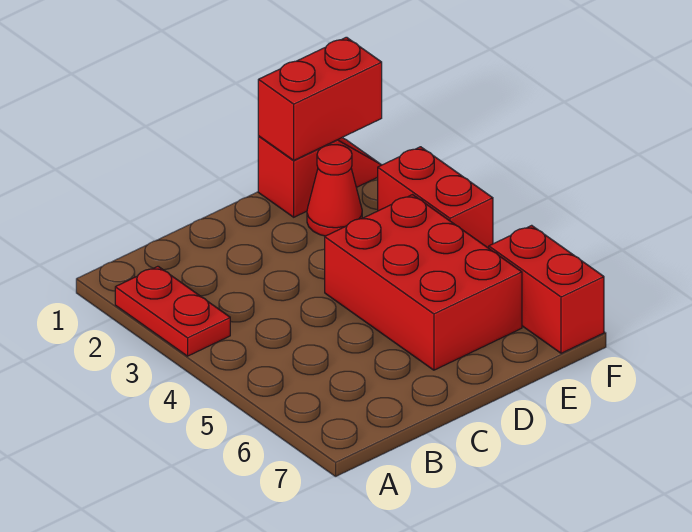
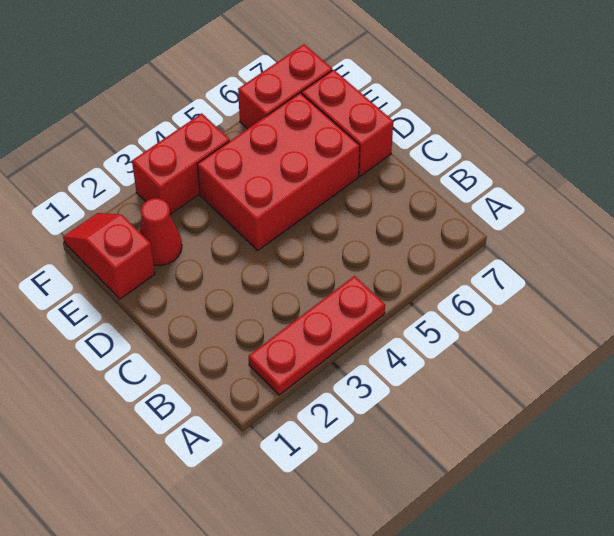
red plate A2:A3 level 1 -> red plate A2:A4 level 1
red brick E1:F1 level 2 -> red brick D7:E7 level 1

